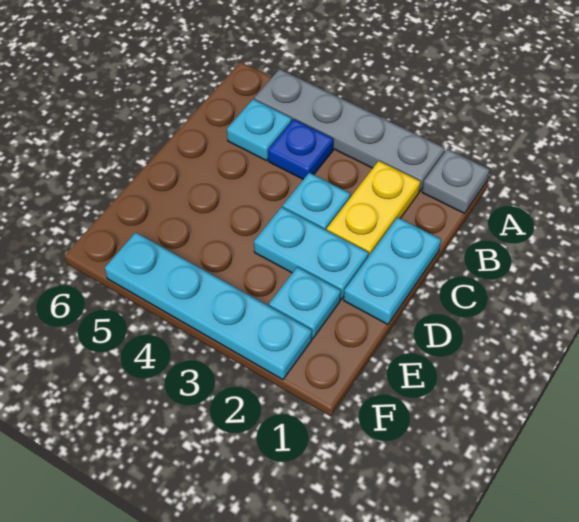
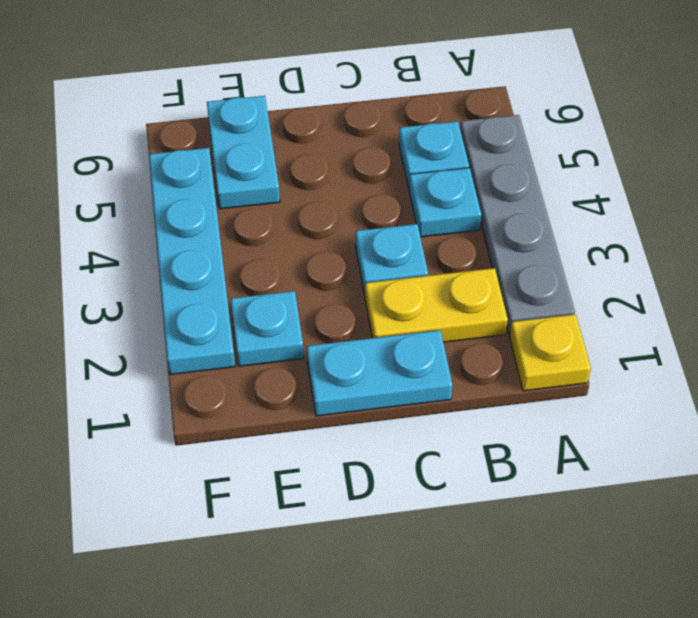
grey plate A1 level 1 -> yellow plate A1 level 1
blue plate B4 level 1 -> cyan plate B4 level 1
cyan plate D2:D3 level 1 -> cyan plate E5:E6 level 1

